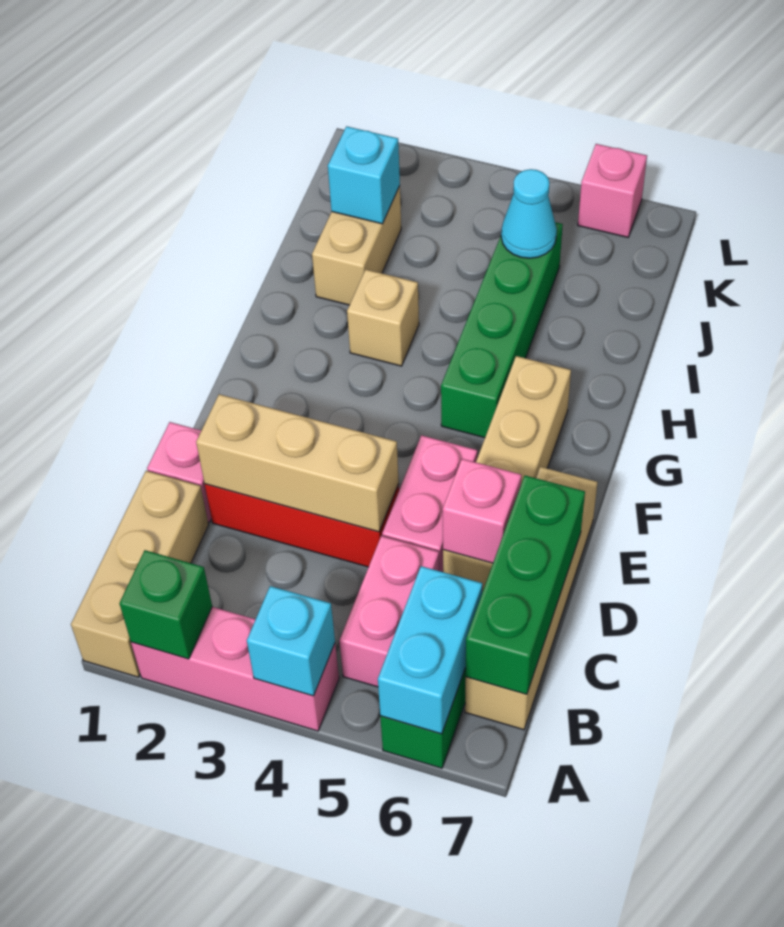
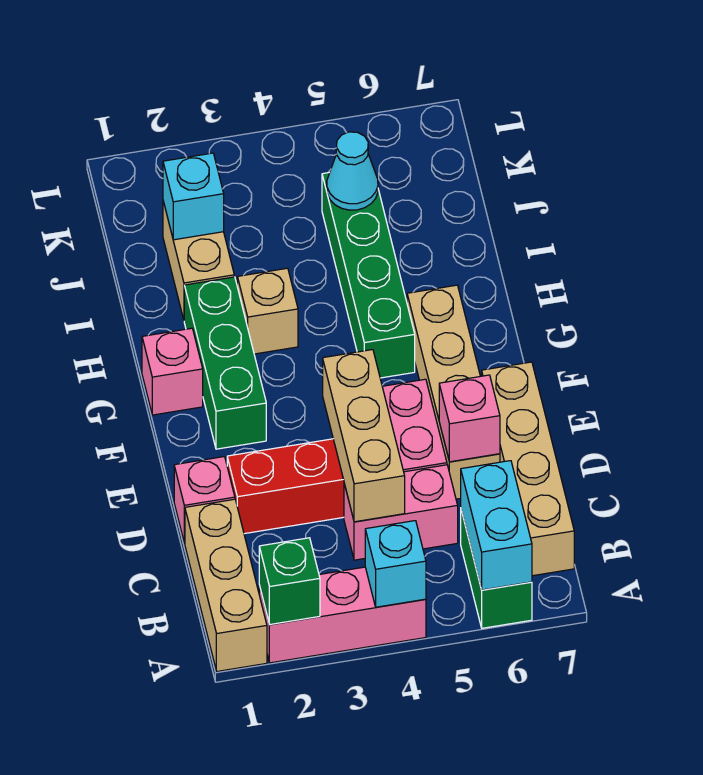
pink brick B5:C5 level 1 -> pink brick C4:C5 level 1
green brick B7:D7 level 2 -> green brick F2:H2 level 1
tan brick D2:D4 level 2 -> tan brick C4:E4 level 2
pink brick L6 level 1 -> pink brick G1 level 1

